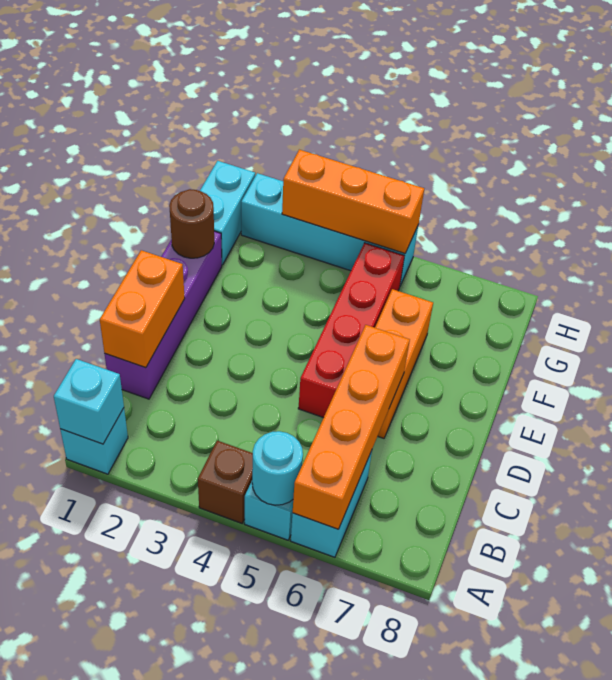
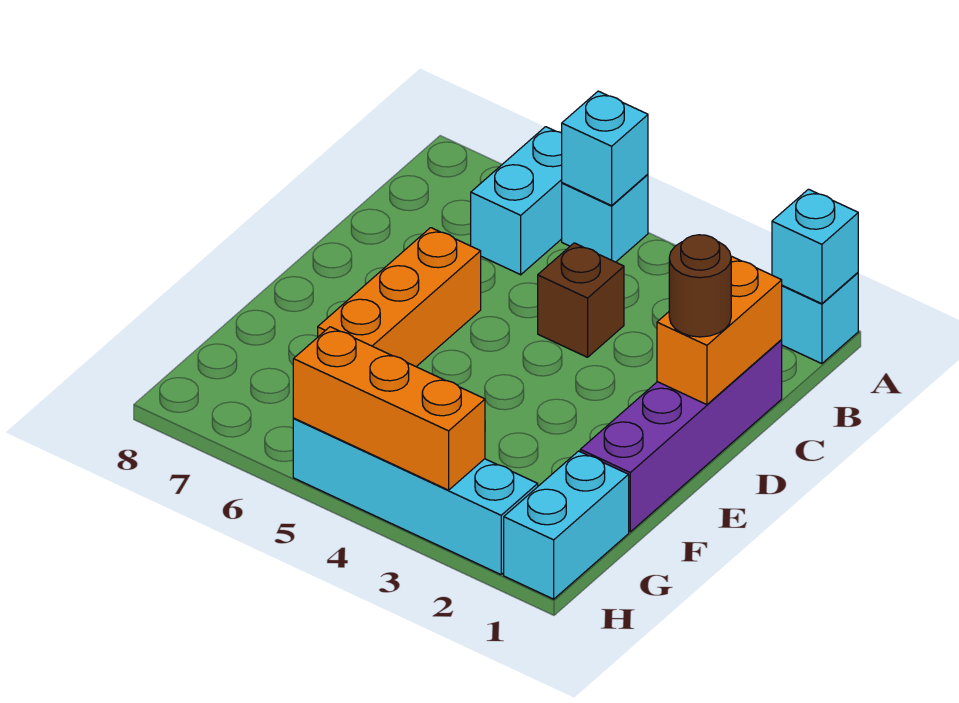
brown brick A4 level 1 -> brown brick C4 level 1
cyan round brick A5 level 2 -> cyan brick A5 level 2
orange brick A6:D6 level 2 -> none
red brick D5:G5 level 1 -> none
brown round brick F1 level 2 -> brown round brick D1 level 3

